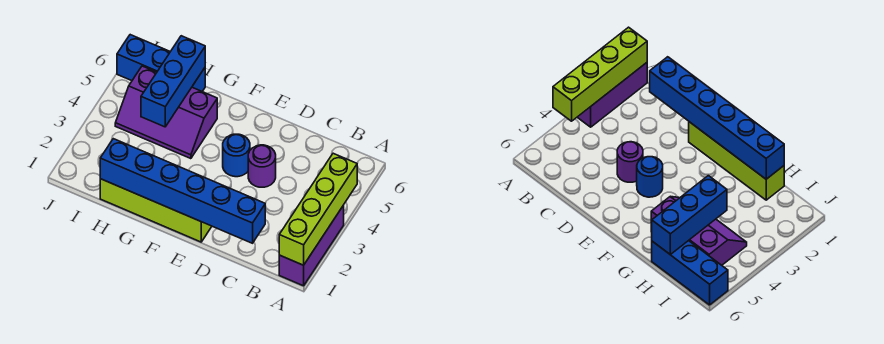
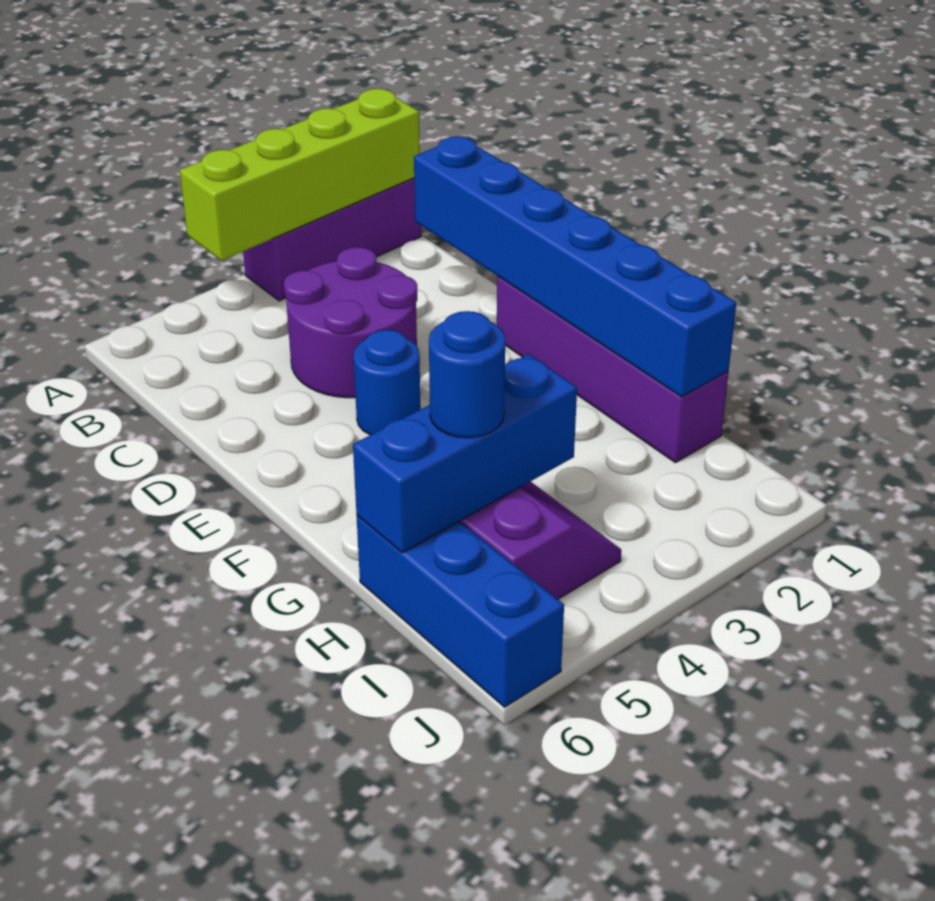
purple round brick D4 level 1 -> purple round brick C3:D4 level 1
lime brick E1:H1 level 1 -> purple brick E1:H1 level 1
none -> blue round brick H5 level 3

